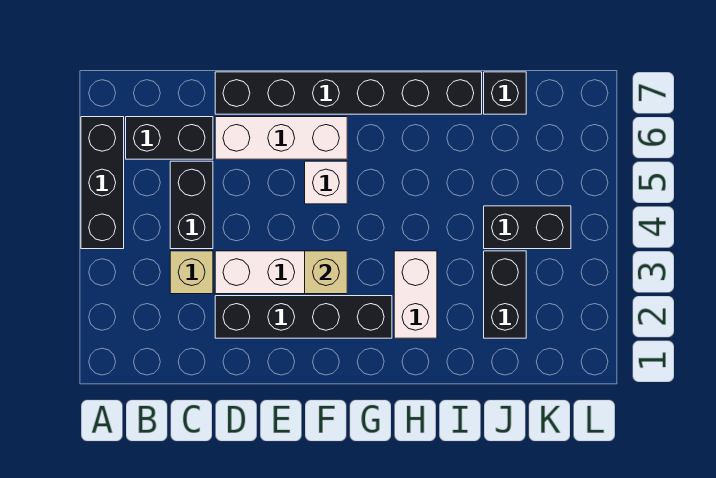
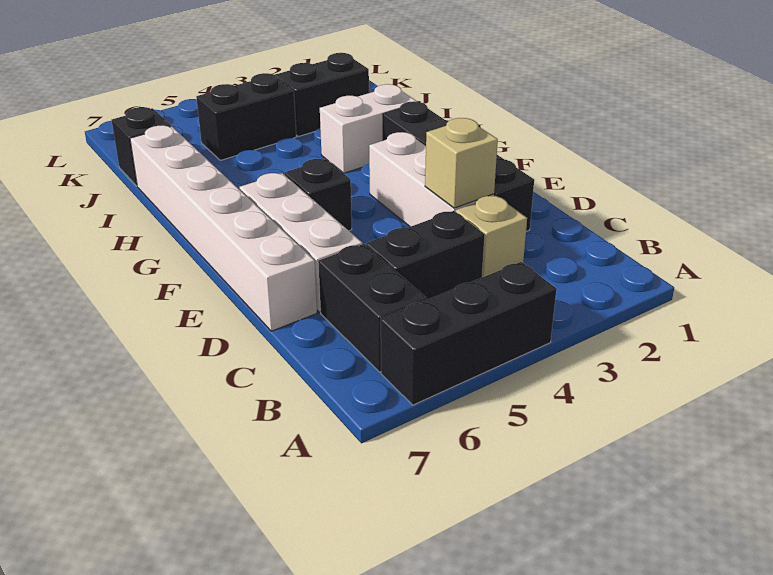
black brick D7:I7 level 1 -> white brick D7:I7 level 1
tan brick F3 level 2 -> tan brick D3 level 2
white brick F5 level 1 -> black brick F5 level 1
black brick J4:K4 level 1 -> black brick J4:J5 level 1

